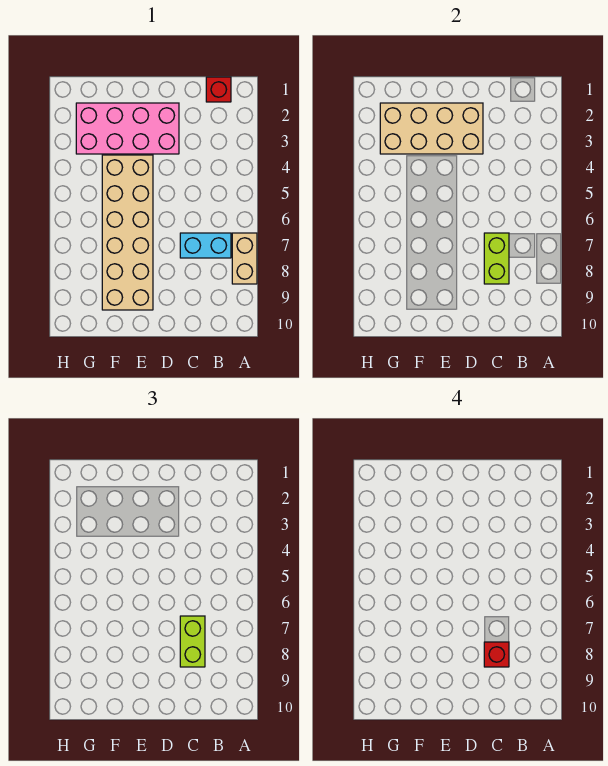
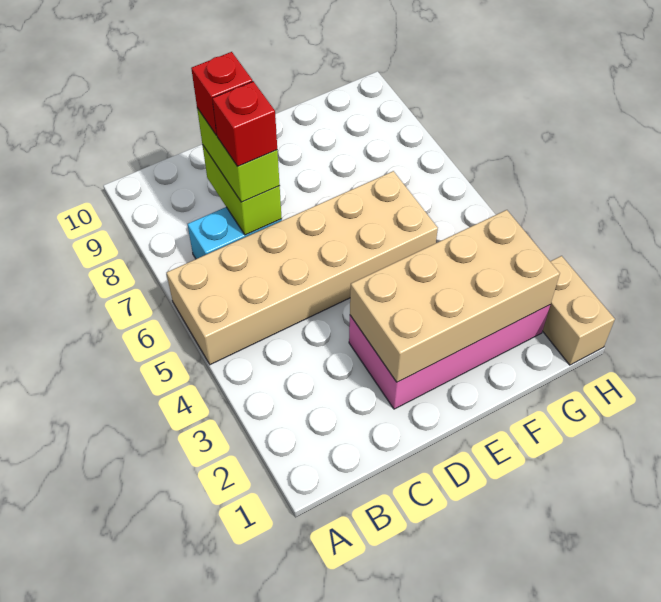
tan brick A7:A8 level 1 -> tan brick H1:H2 level 1
red brick B1 level 1 -> red brick C7 level 4
tan brick E4:F9 level 1 -> tan brick A5:F6 level 1

